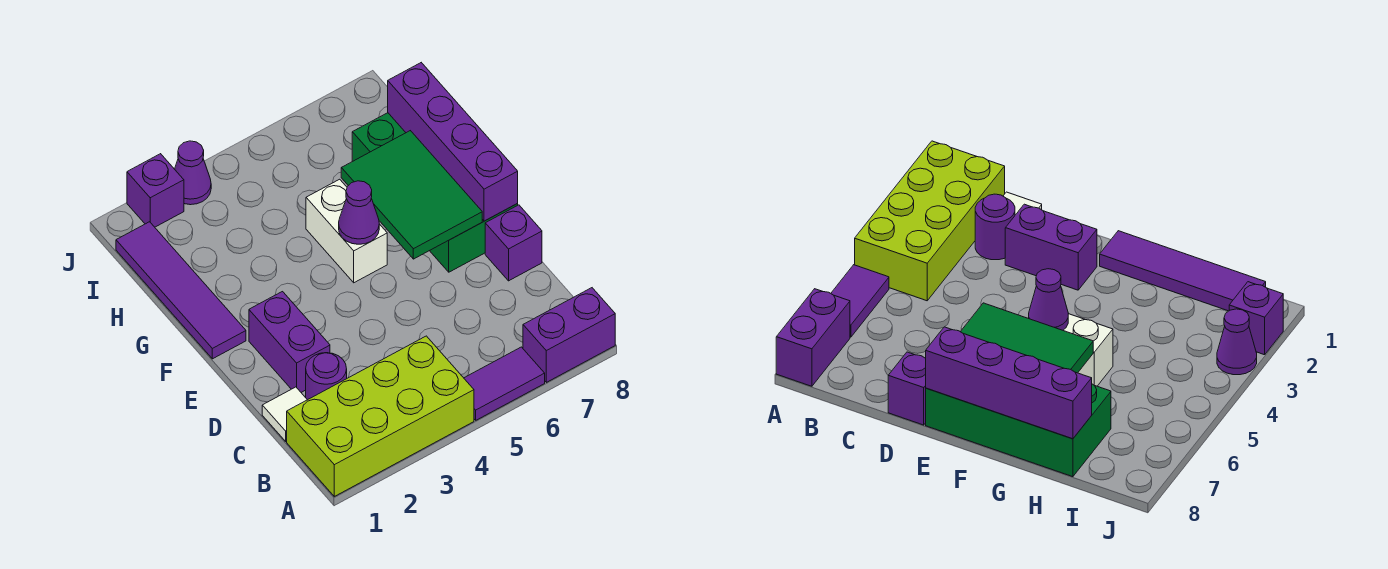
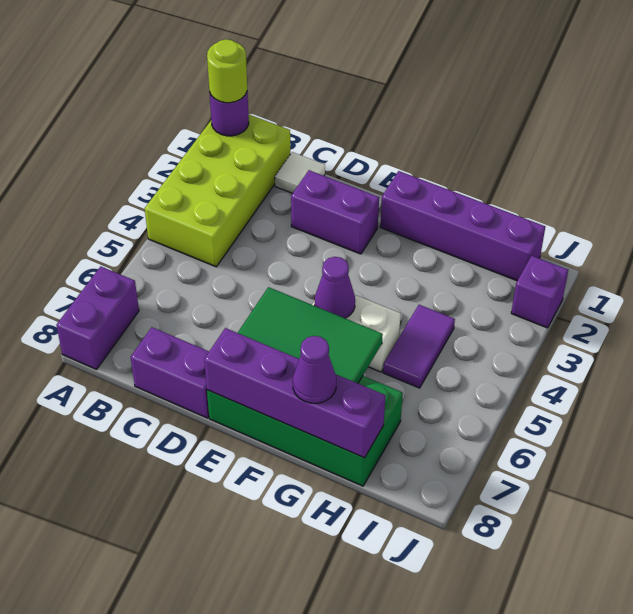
none -> lime round brick A1 level 3
purple tile A5:A6 level 1 -> purple tile H4:H5 level 1
purple round brick C2 level 1 -> purple round brick A1 level 2
purple brick D8 level 1 -> purple brick C8:D8 level 1
purple tile F1:I1 level 1 -> purple brick F1:I1 level 1
purple cone J3 level 1 -> purple cone G8 level 3

